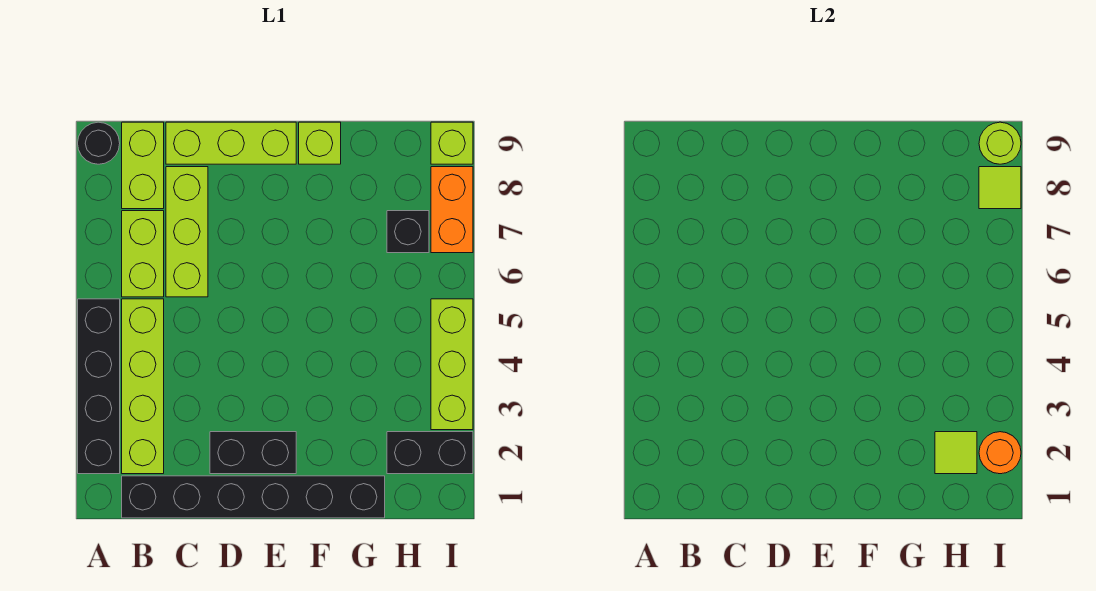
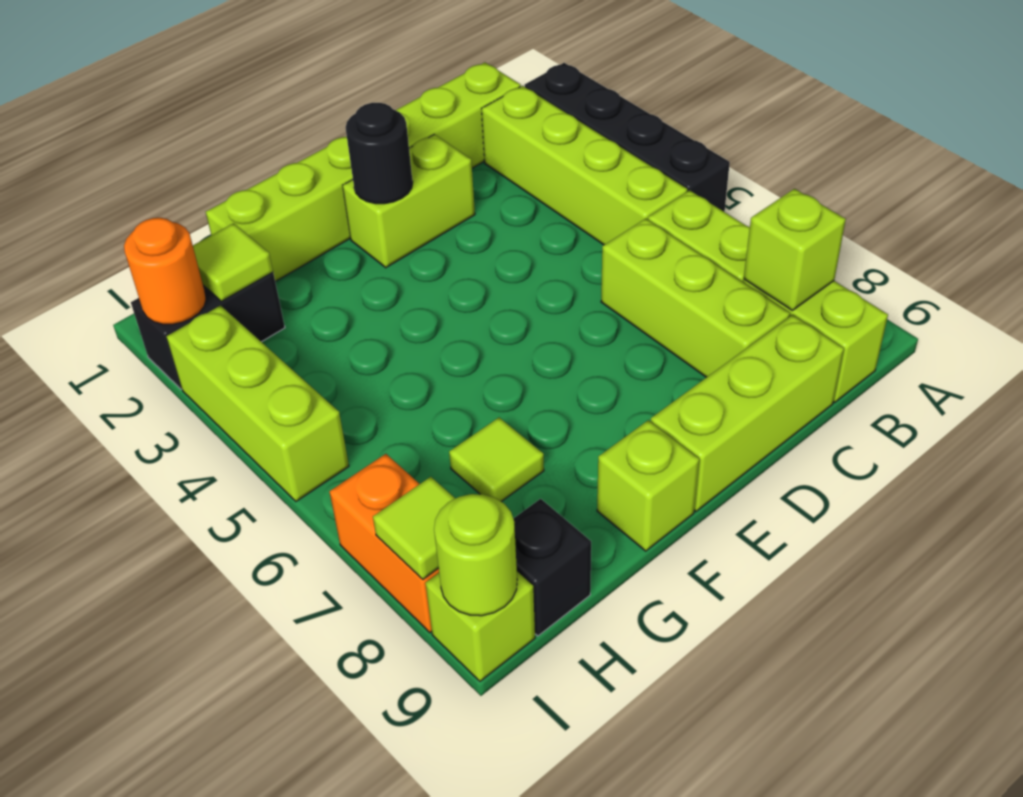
black round brick A9 level 1 -> black round brick E2 level 2
black brick B1:G1 level 1 -> lime brick B1:G1 level 1
none -> lime brick B8 level 2
black brick D2:E2 level 1 -> lime brick D2:E2 level 1
none -> lime tile G7 level 1
black brick H7 level 1 -> black brick H9 level 1

